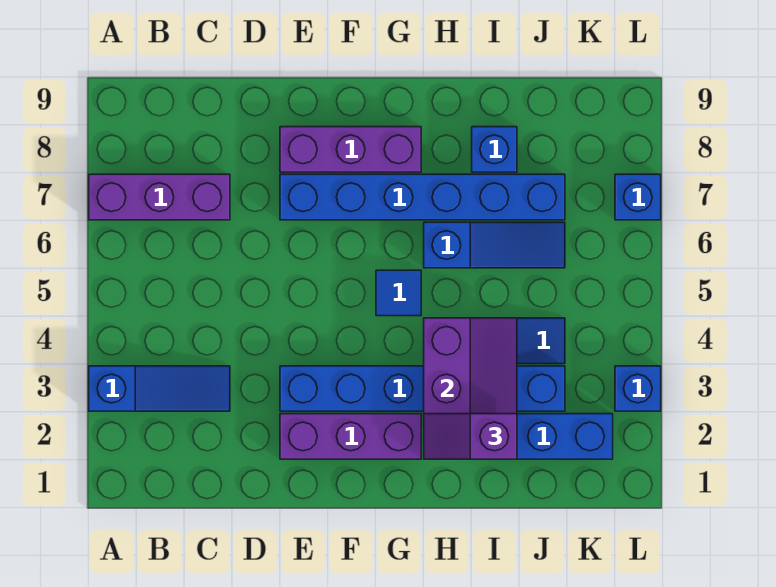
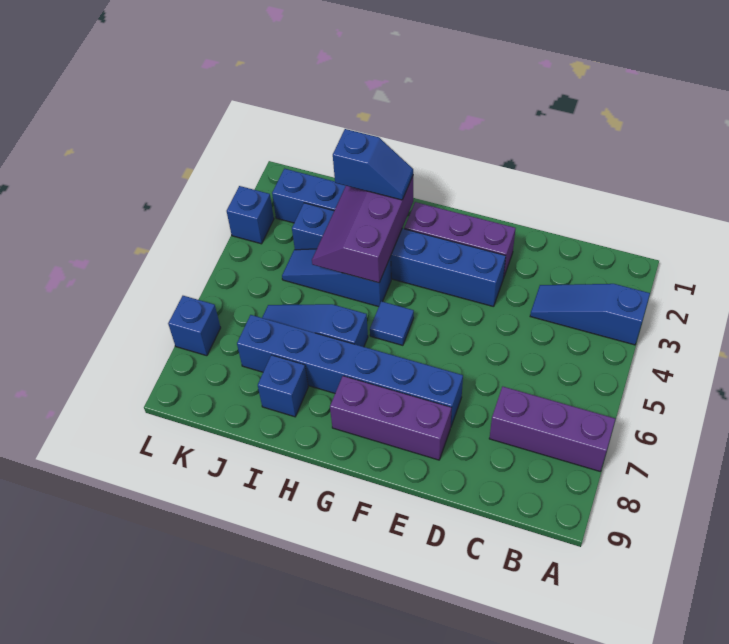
purple slope H2:I2 level 3 top I -> blue slope H2:I2 level 3 top I

